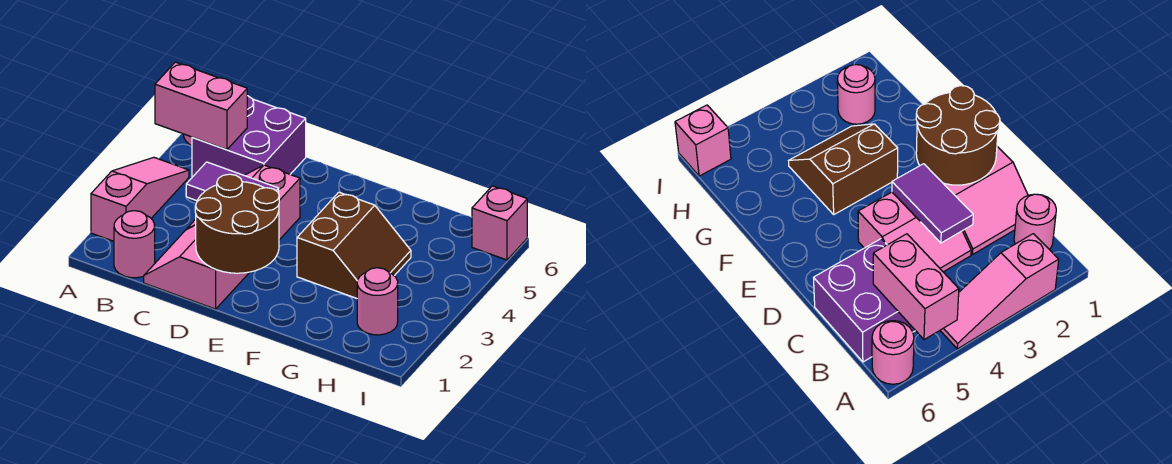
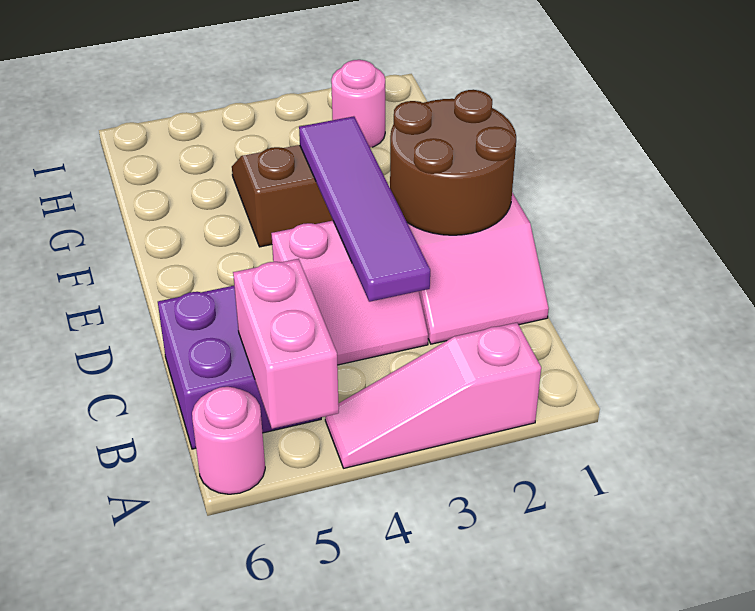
pink round brick B1 level 1 -> none
purple tile C3:D3 level 2 -> purple tile C3:F3 level 2
pink brick I6 level 1 -> none

